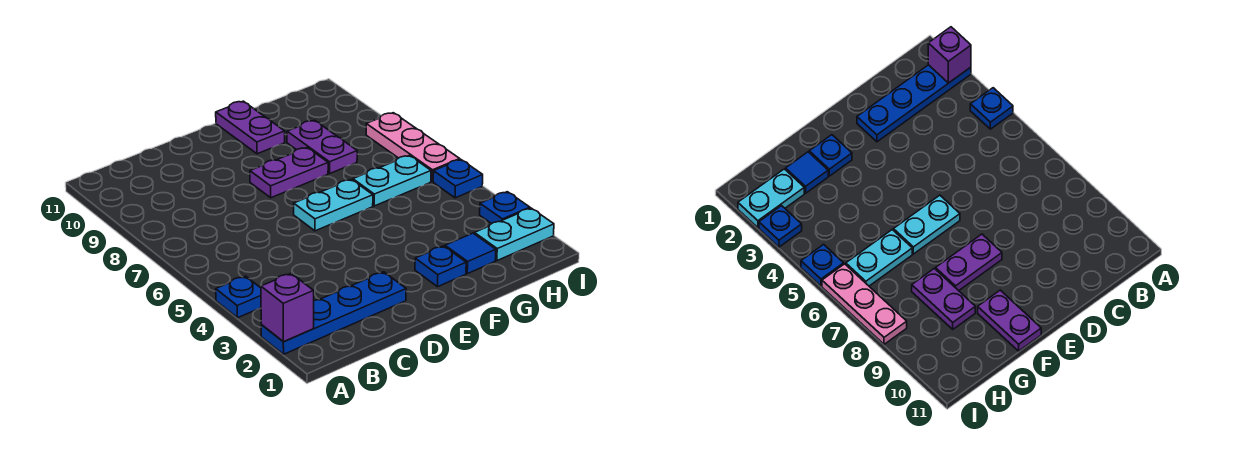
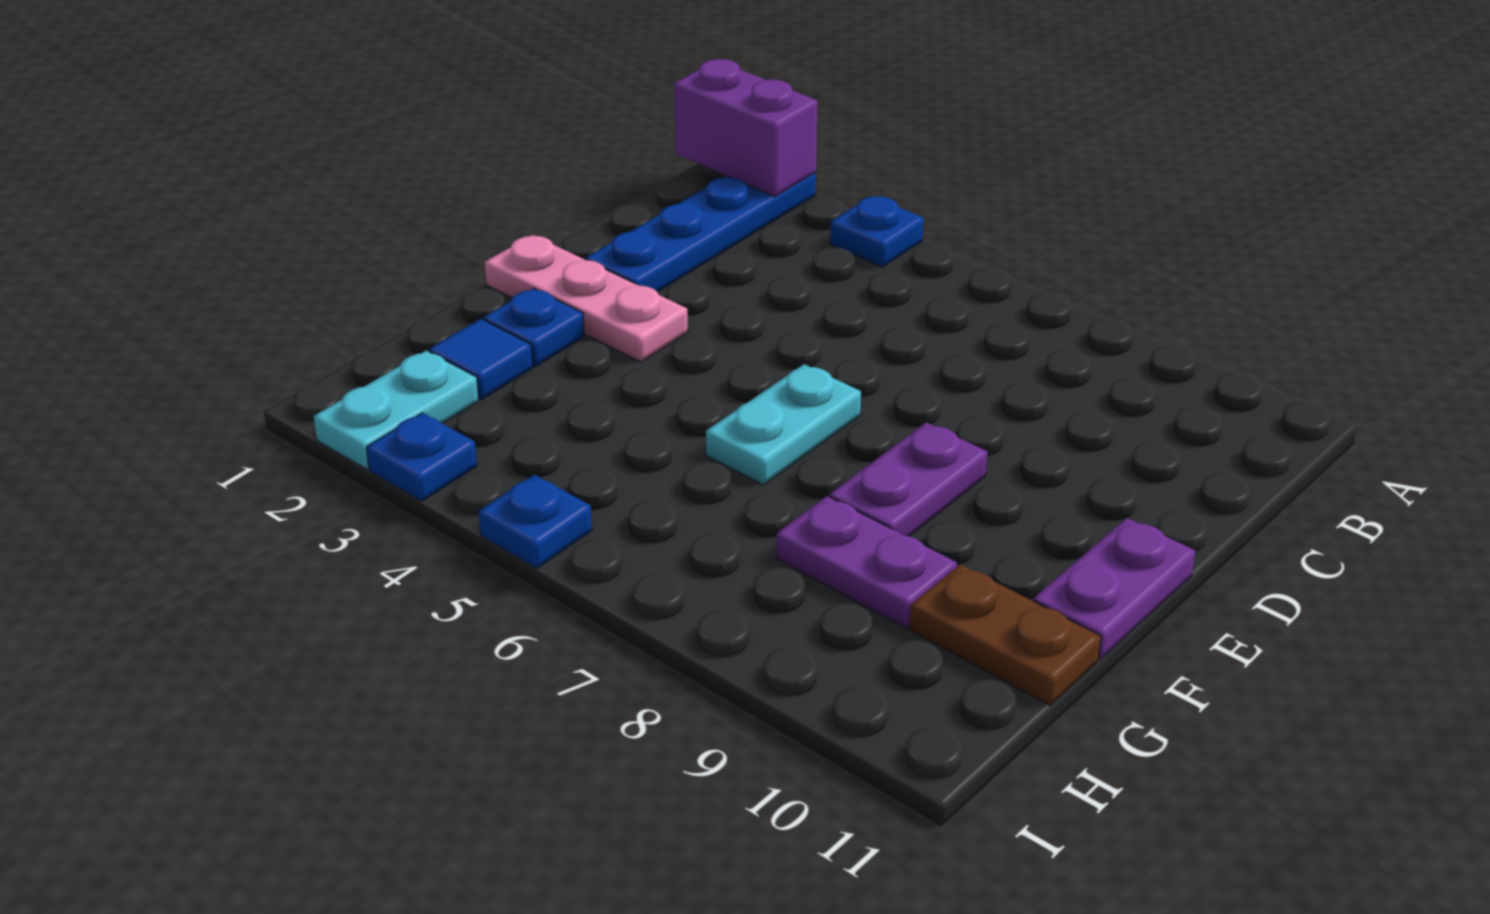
purple brick A2 level 2 -> purple brick A1:A2 level 2
purple plate F10:F11 level 1 -> purple plate E11:F11 level 1
cyan plate G6:H6 level 1 -> none
none -> brown plate G10:G11 level 1
pink plate I6:I8 level 1 -> pink plate E1:E3 level 1

